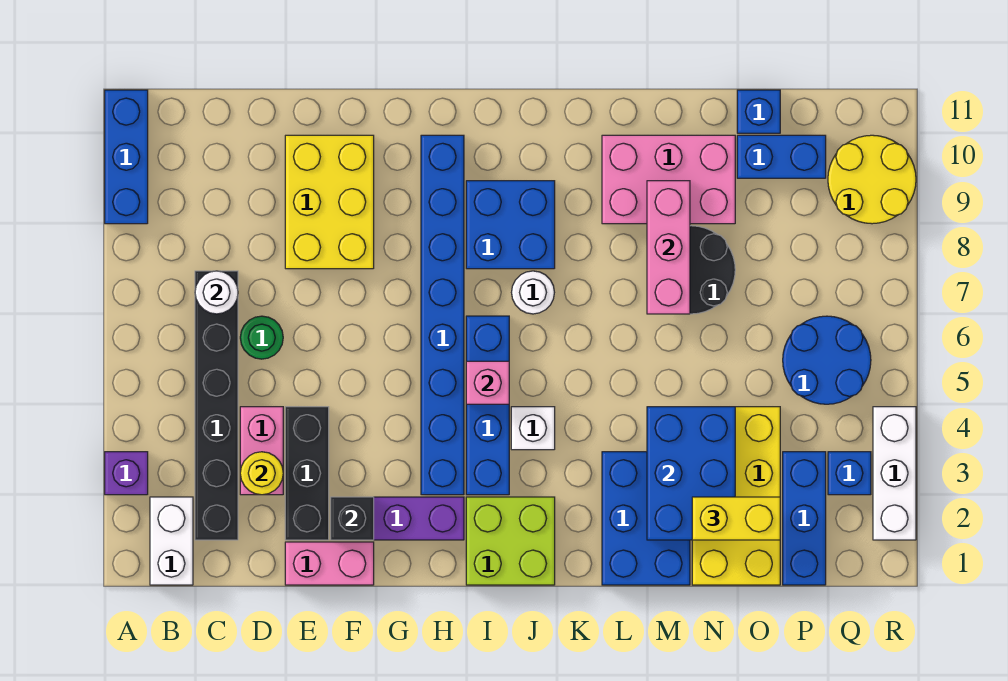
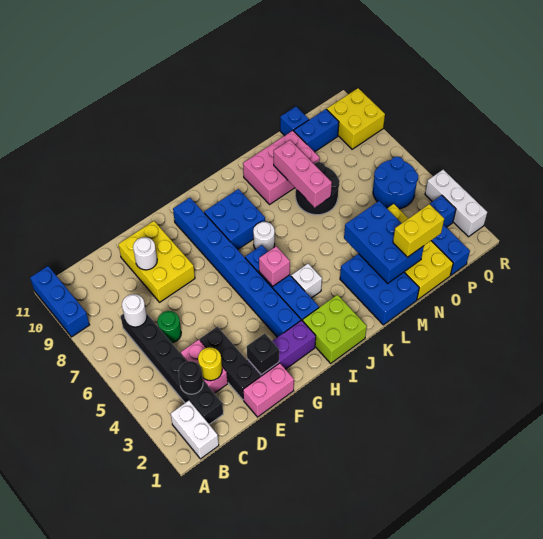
purple brick A3 level 1 -> none
none -> black round brick C3 level 2
none -> white round brick E9 level 2
yellow round brick Q9:R10 level 1 -> yellow brick Q9:R10 level 1

